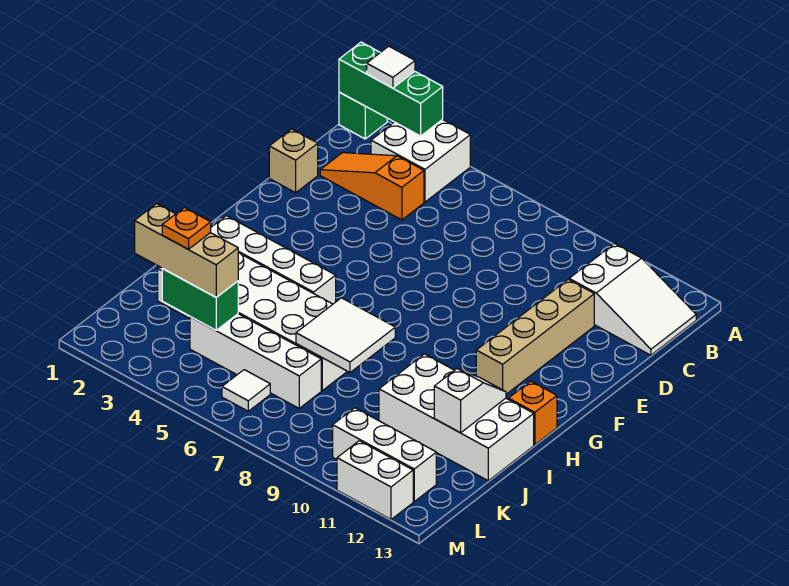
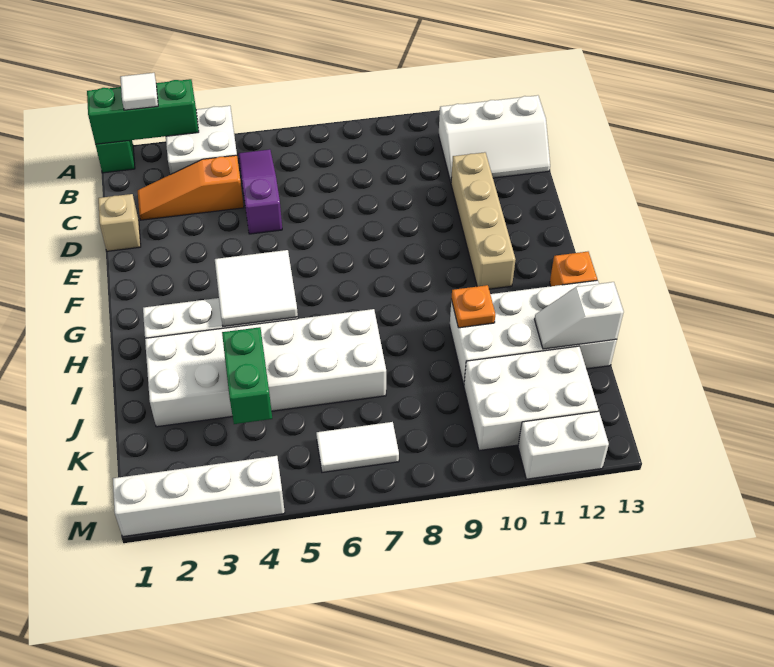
none -> purple slope B5:D5 level 1 top D
white slope B11:C13 level 1 top 11 -> white slope B11:C13 level 1 top B
white tile I7:J8 level 2 -> white tile G4:H5 level 2
white slope I12:J12 level 2 top J -> white slope J12:J13 level 2 top 13
tan brick K2:K4 level 3 -> none
green brick K3:K4 level 2 -> green brick J4:K4 level 2
orange plate K3 level 4 -> orange plate I10 level 2
white brick K4:K7 level 1 -> white brick M1:M4 level 1
white tile L6 level 1 -> white tile L6:L7 level 1
white brick L10:L12 level 1 -> white brick K10:L12 level 1

